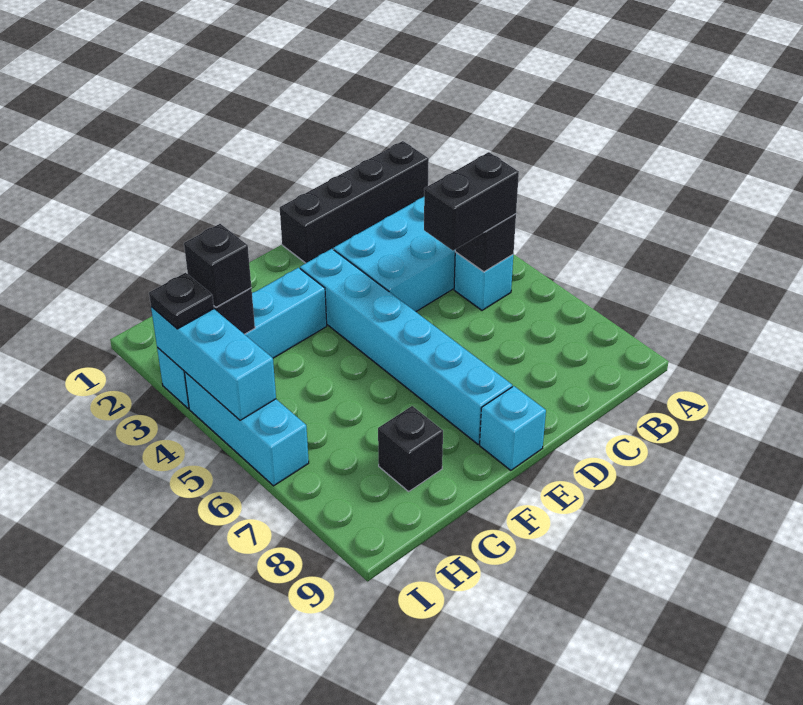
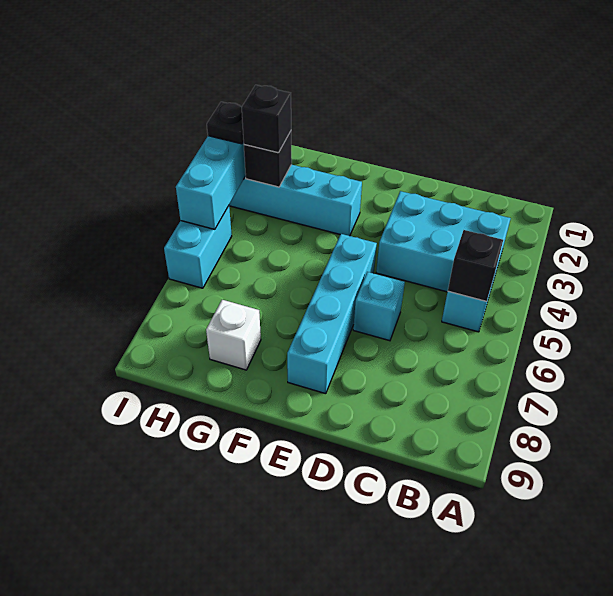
black brick A1:D1 level 1 -> none
black brick B5:C5 level 3 -> none
cyan brick E3:E8 level 1 -> cyan brick E5:E8 level 1
cyan brick E9 level 1 -> cyan brick D6 level 1
black brick G8 level 1 -> white brick G8 level 1
cyan brick I4:I6 level 1 -> cyan brick I5:I6 level 1

